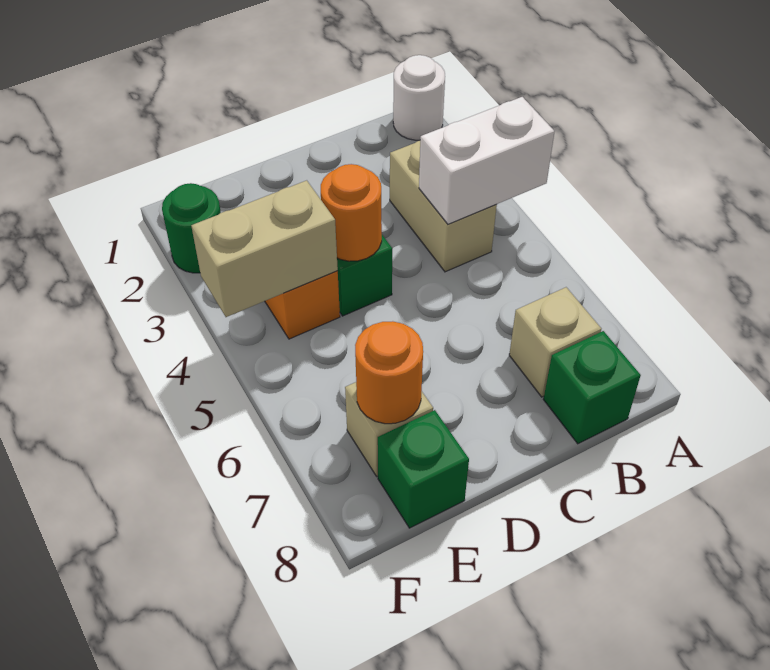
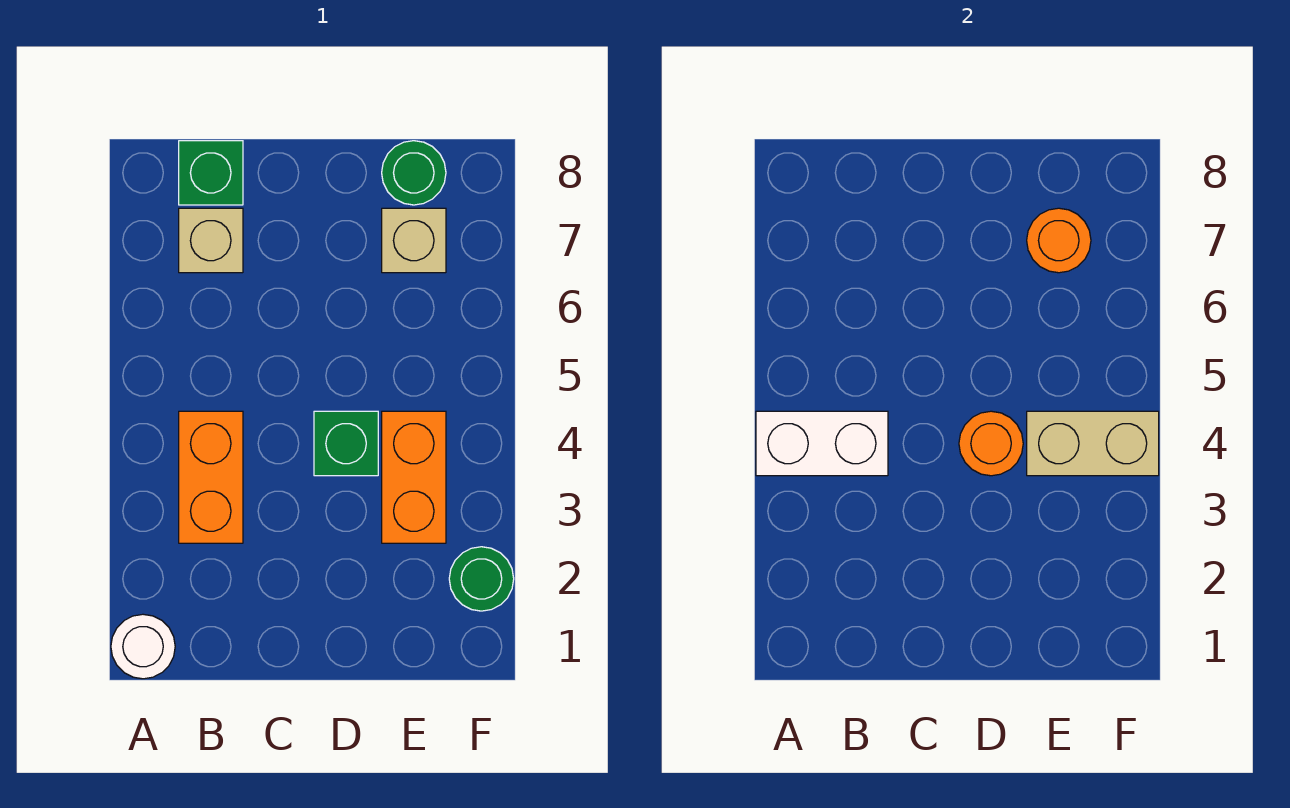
tan brick B3:B4 level 1 -> orange brick B3:B4 level 1
green brick E8 level 1 -> green round brick E8 level 1

